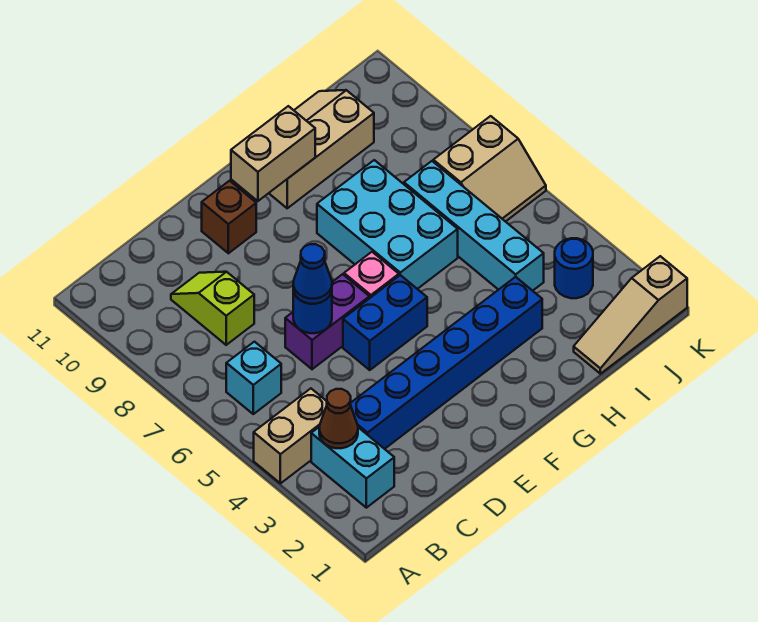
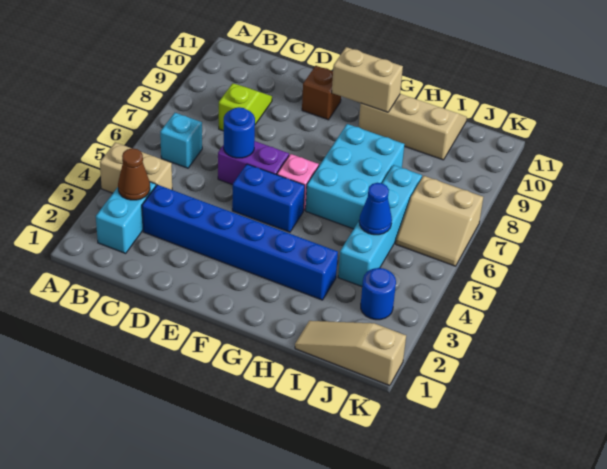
blue cone D6 level 3 -> blue cone I5 level 2

